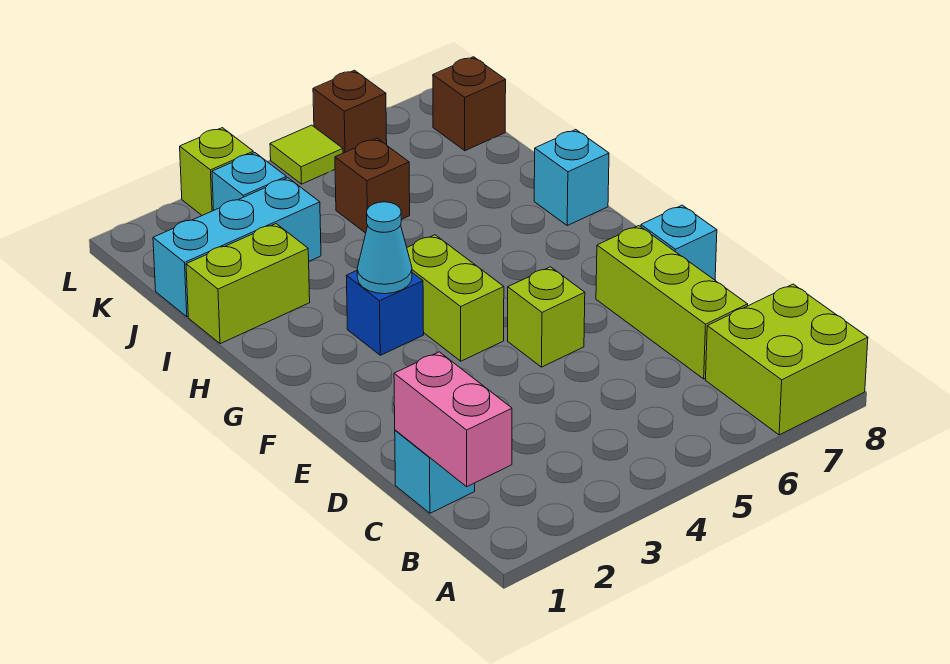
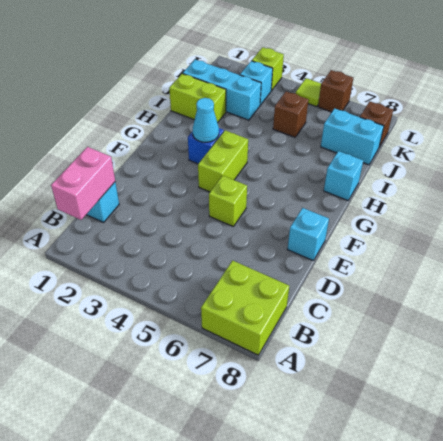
lime brick C7:E7 level 1 -> none
none -> cyan brick J7:J8 level 1

